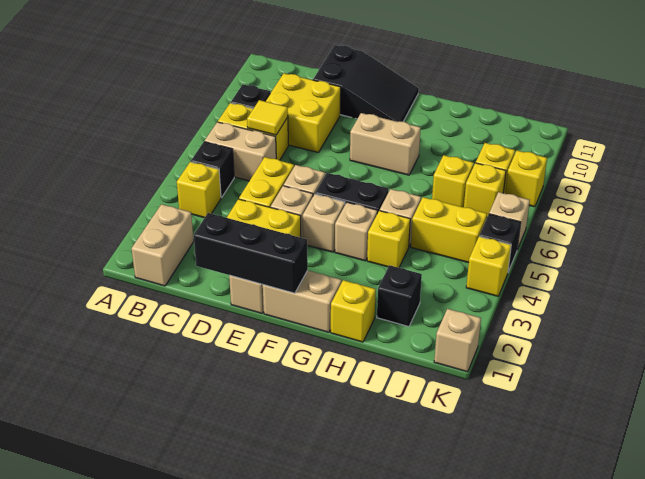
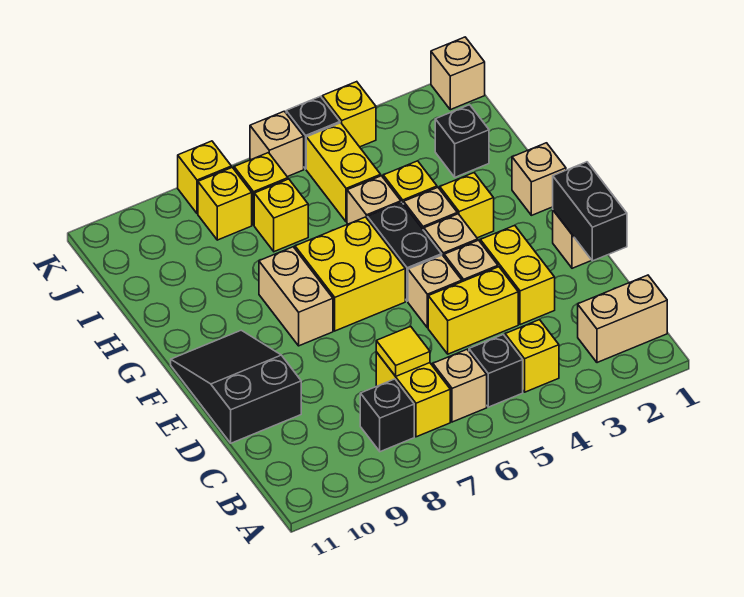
tan brick B6:C6 level 1 -> tan brick B6 level 1
yellow brick C8:D9 level 1 -> yellow brick F6:G7 level 1
black brick D1:F1 level 2 -> black brick D1:E1 level 2
tan brick F1:G1 level 1 -> tan brick G1 level 1
yellow brick H1 level 1 -> yellow brick G3 level 1

